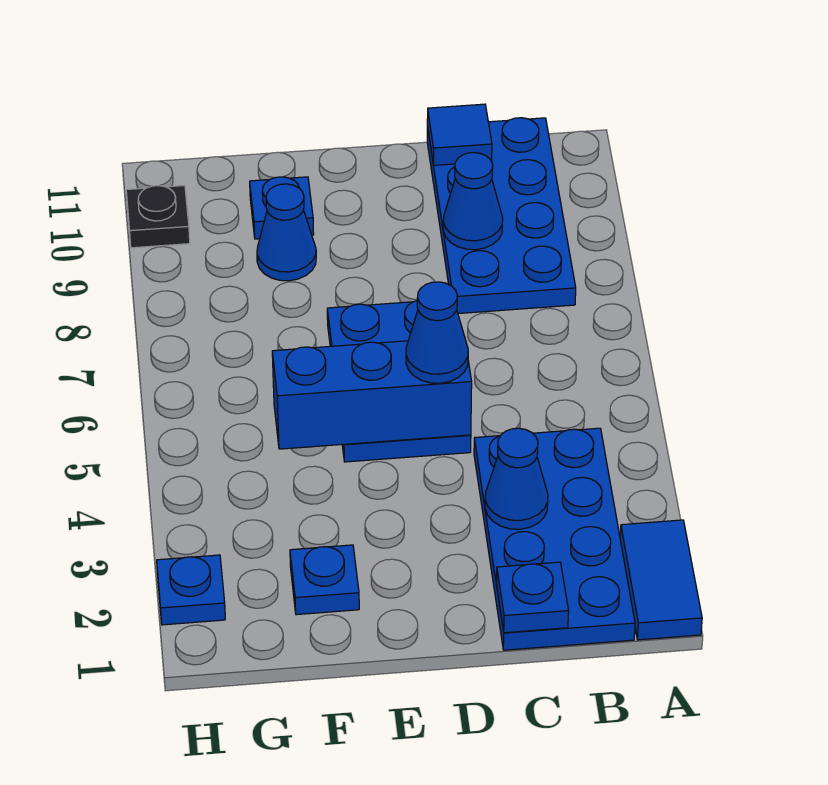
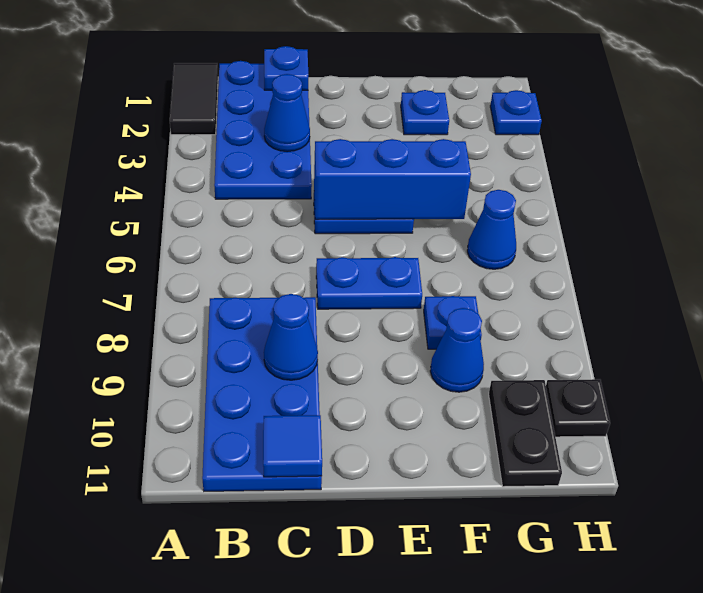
blue tile A1:A2 level 1 -> black tile A1:A2 level 1
blue cone D5 level 3 -> blue cone G6 level 1
blue plate F10 level 1 -> blue plate F8 level 1
none -> black plate G10:G11 level 1

